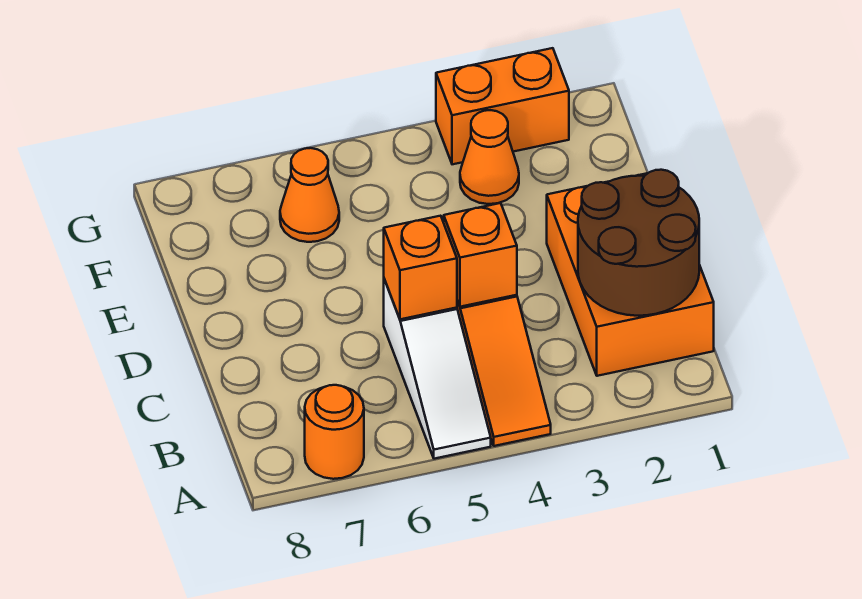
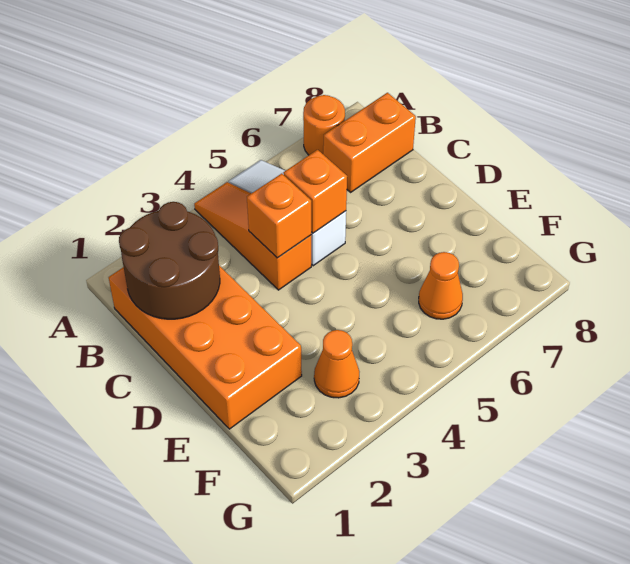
orange brick B1:D2 level 1 -> orange brick B1:E2 level 1
orange brick G2:G3 level 1 -> orange brick B7:B8 level 1

